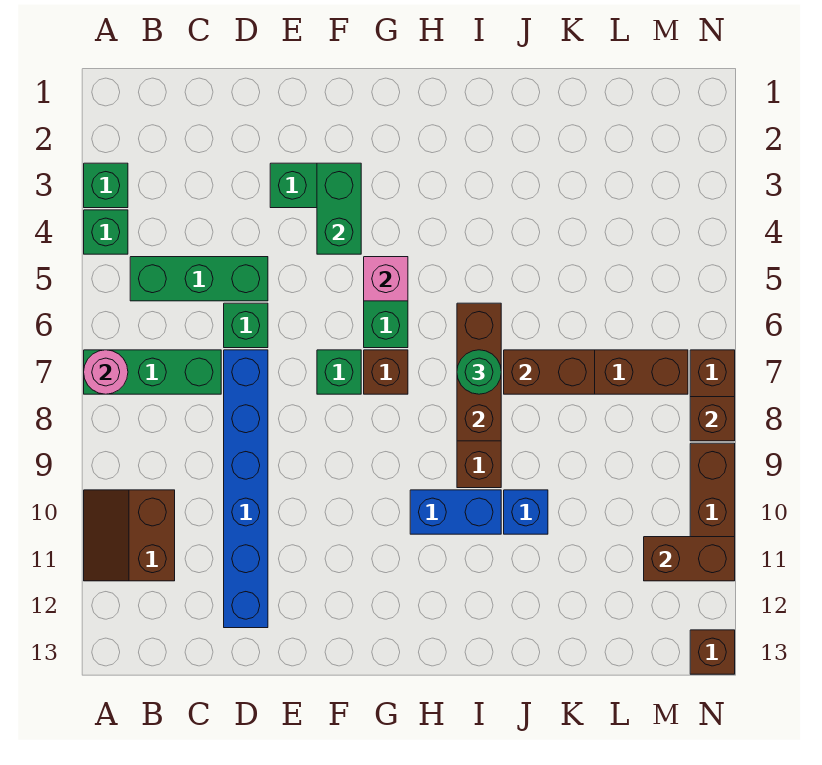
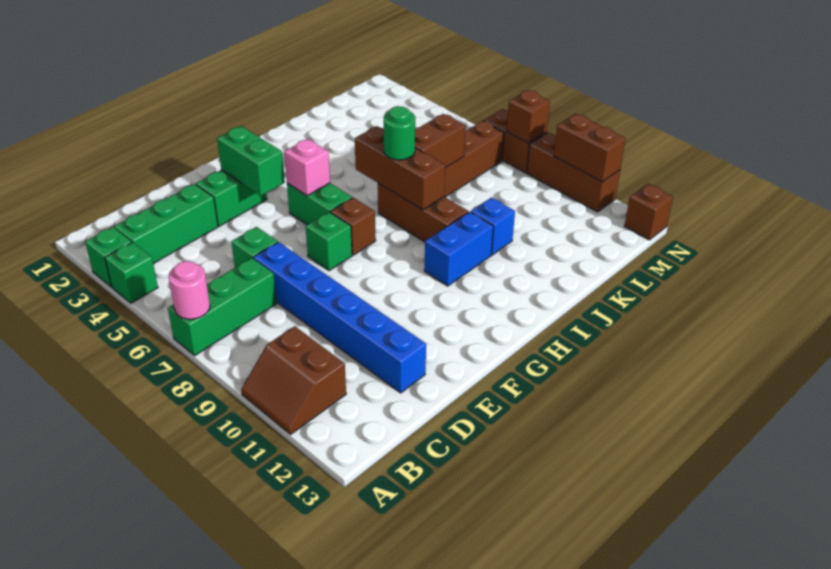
green brick B5:D5 level 1 -> green brick B3:D3 level 1
brown brick M11:N11 level 2 -> brown brick N10:N11 level 2

